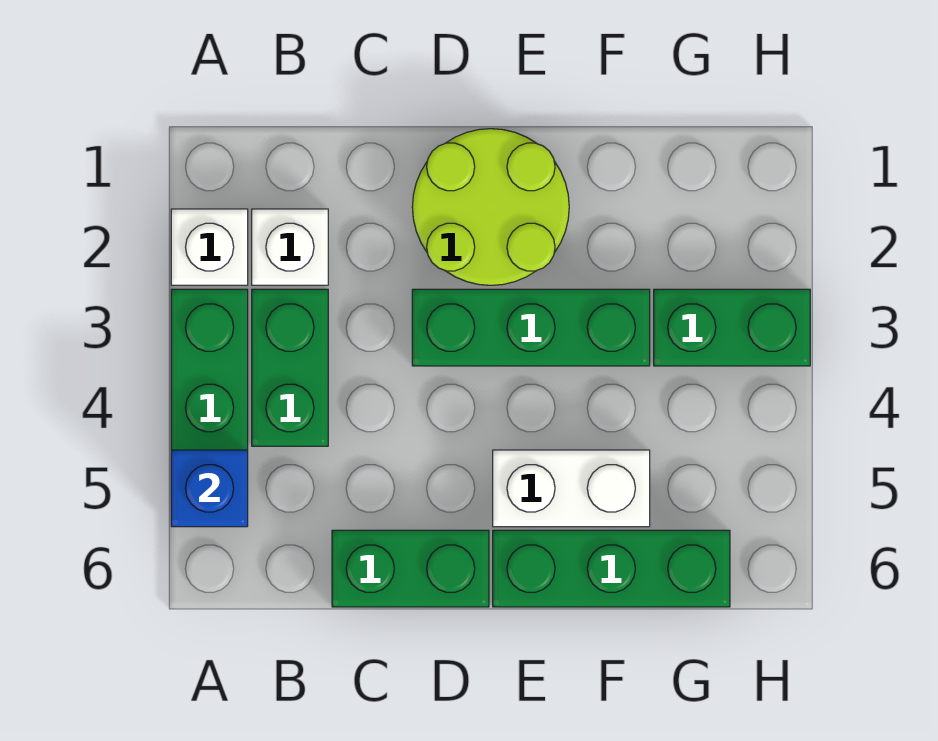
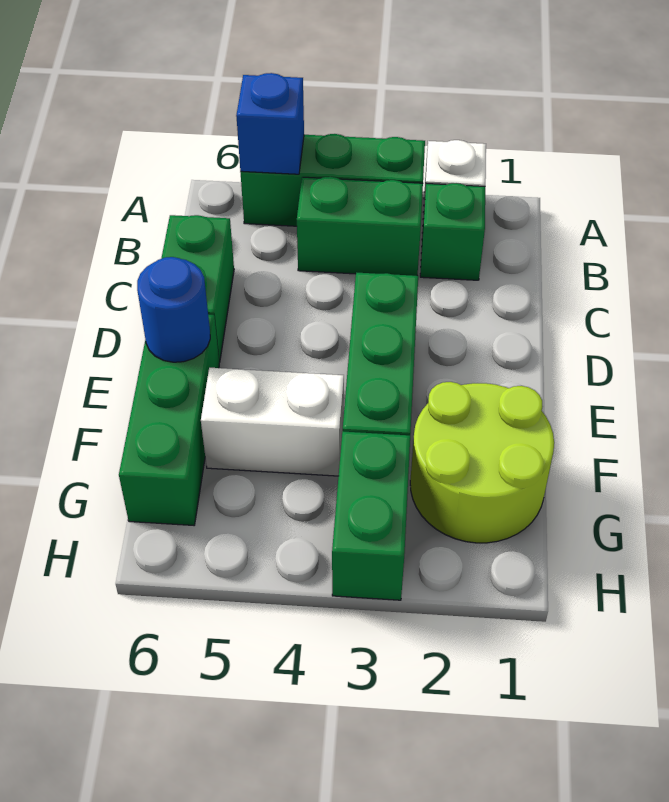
white brick B2 level 1 -> green brick B2 level 1
lime round brick D1:E2 level 1 -> lime round brick F1:G2 level 1
white brick E5:F5 level 1 -> white brick F4:F5 level 1
none -> blue round brick E6 level 2

